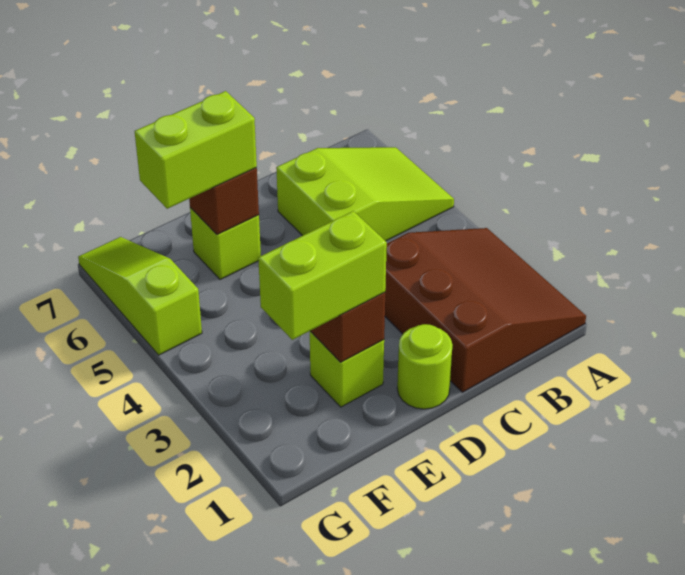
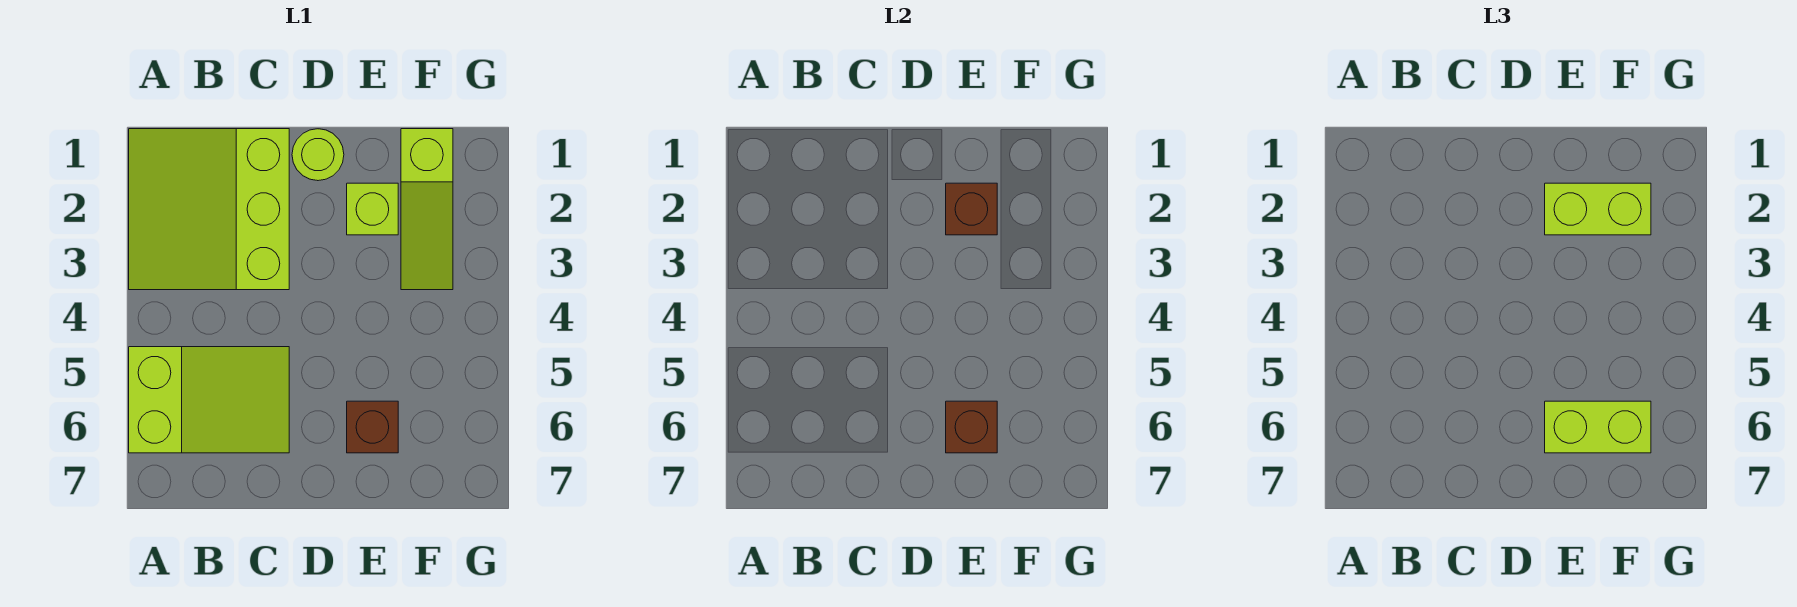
brown slope A1:C3 level 1 top C -> lime slope A1:C3 level 1 top C
lime slope A5:C6 level 1 top C -> lime slope A5:C6 level 1 top A
lime brick E6 level 1 -> brown brick E6 level 1
lime slope G5:G7 level 1 top 5 -> lime slope F1:F3 level 1 top 1

